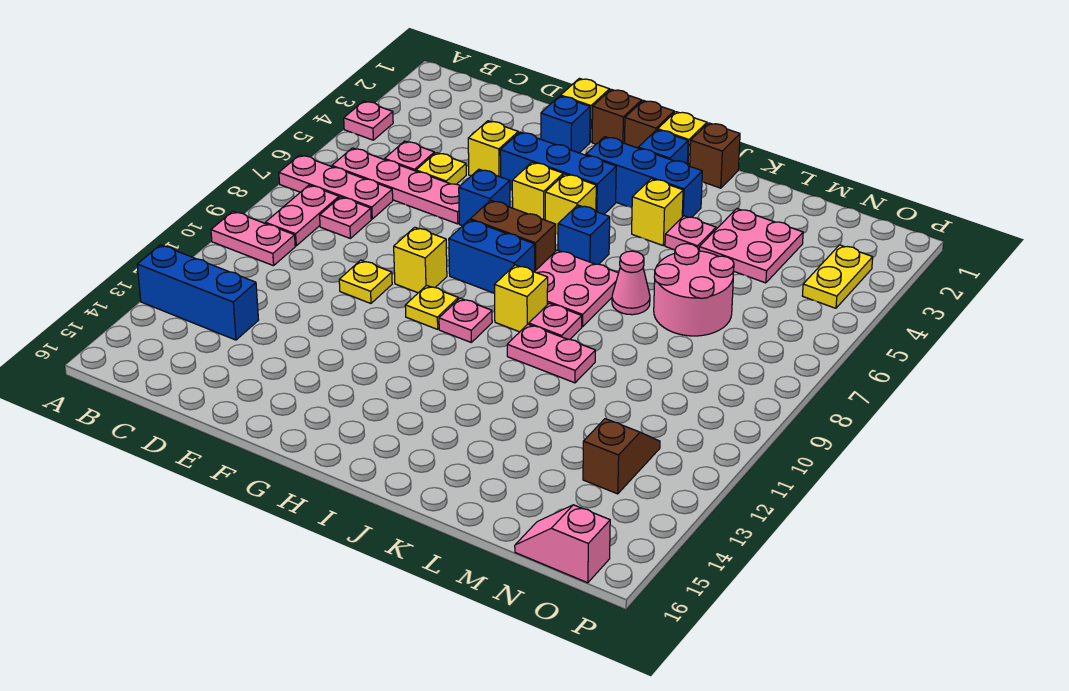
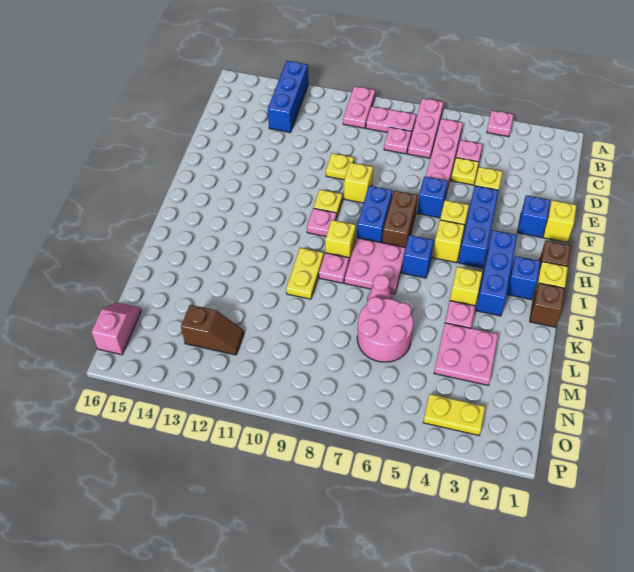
brown brick G1 level 1 -> none
pink plate J10:K10 level 1 -> yellow plate J10:K10 level 1

